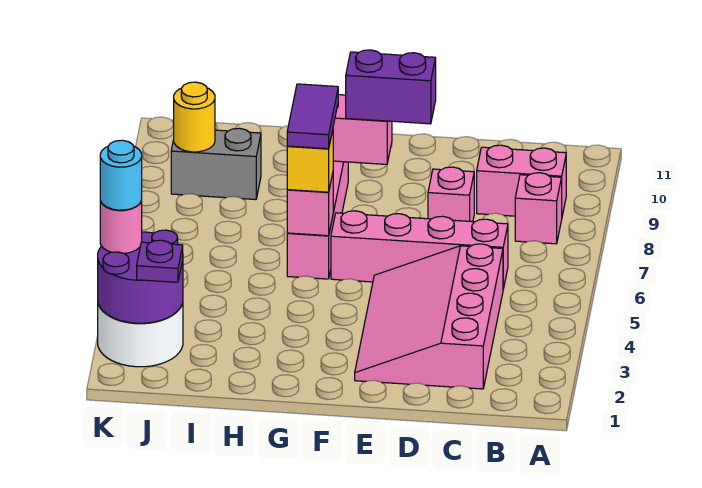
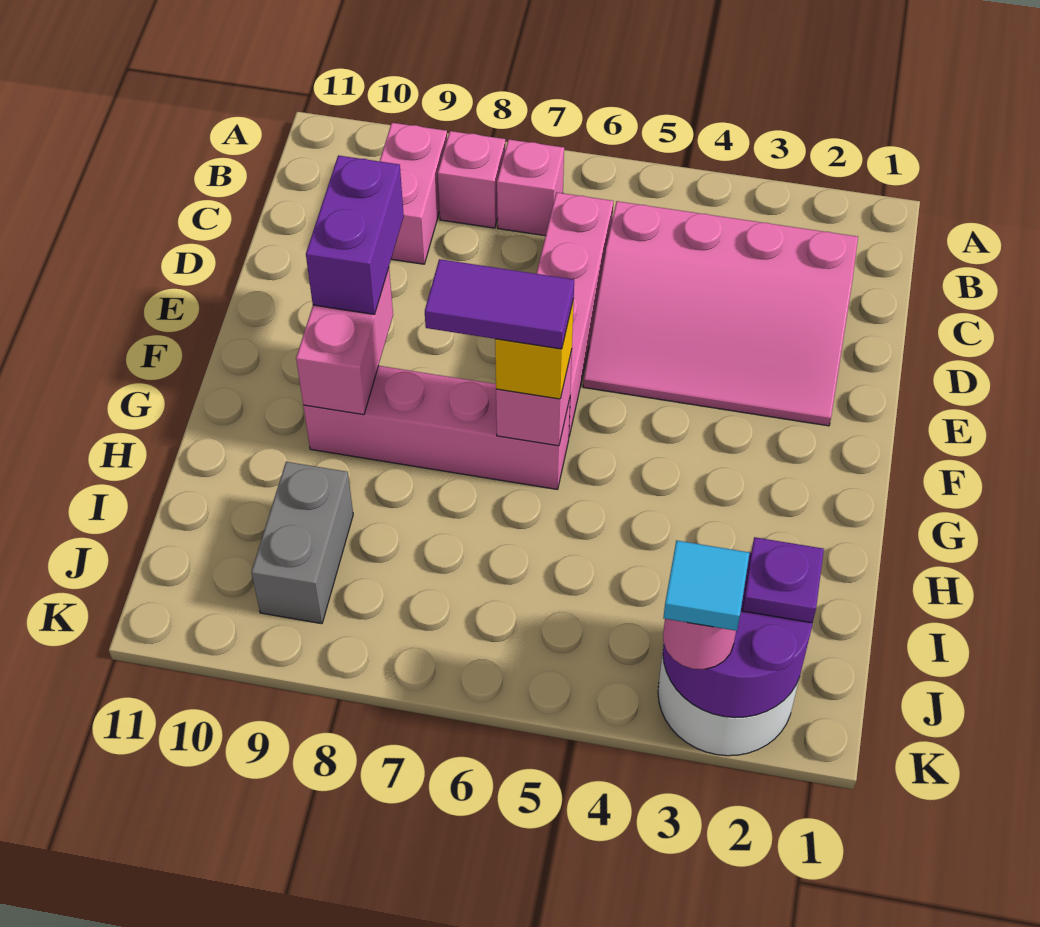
pink brick D8 level 1 -> pink brick B7 level 1
yellow round brick J9 level 2 -> none
cyan round brick K3 level 4 -> cyan tile K3 level 4

